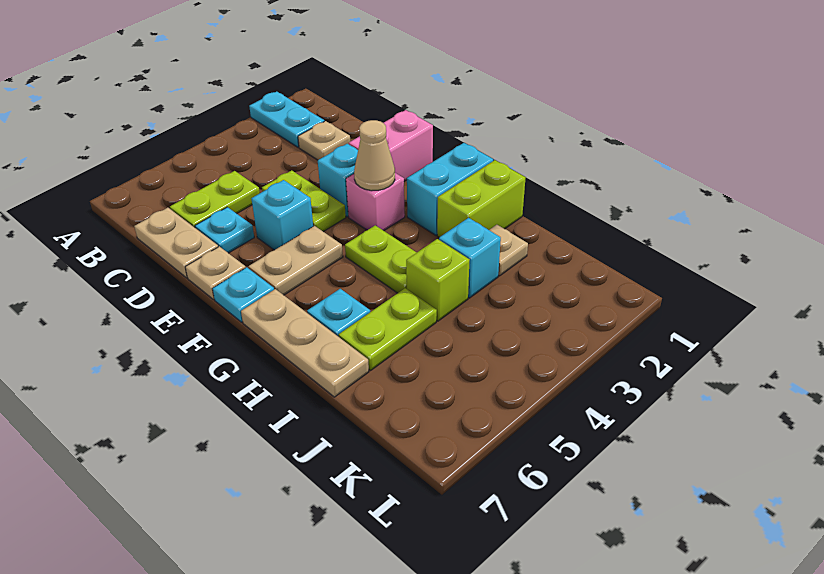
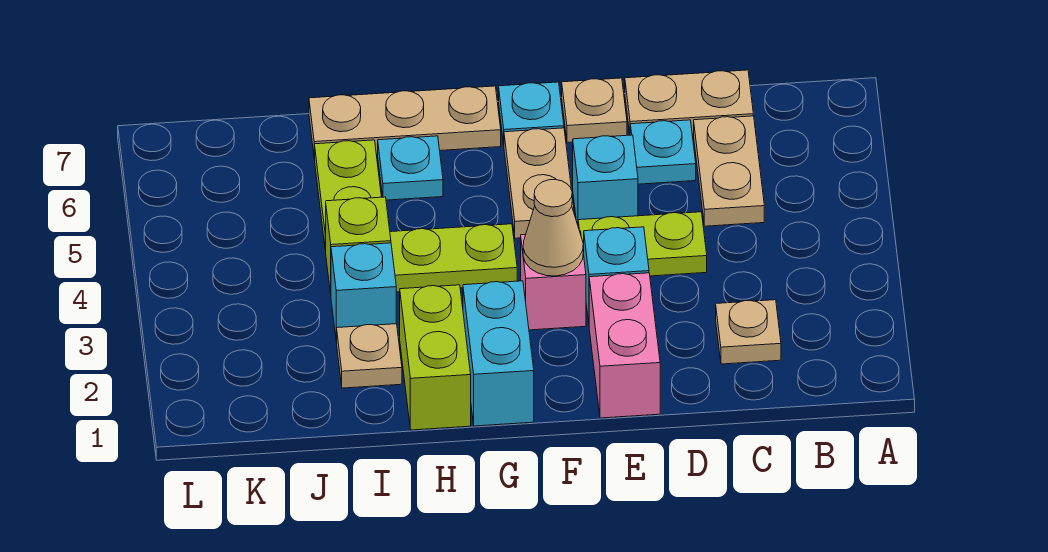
cyan plate A2:B2 level 1 -> none
lime plate C5:C6 level 1 -> tan plate C5:C6 level 1

